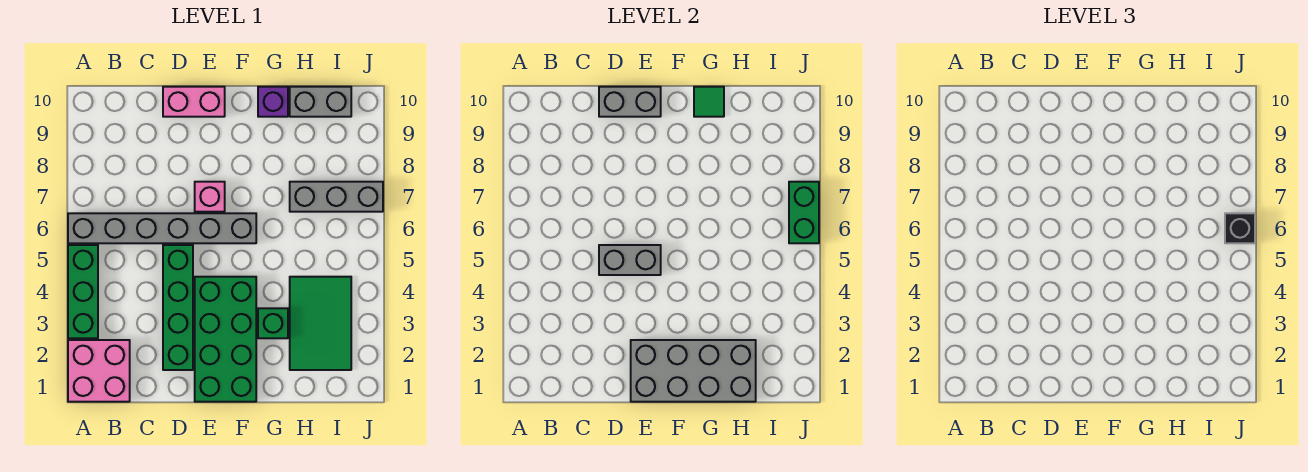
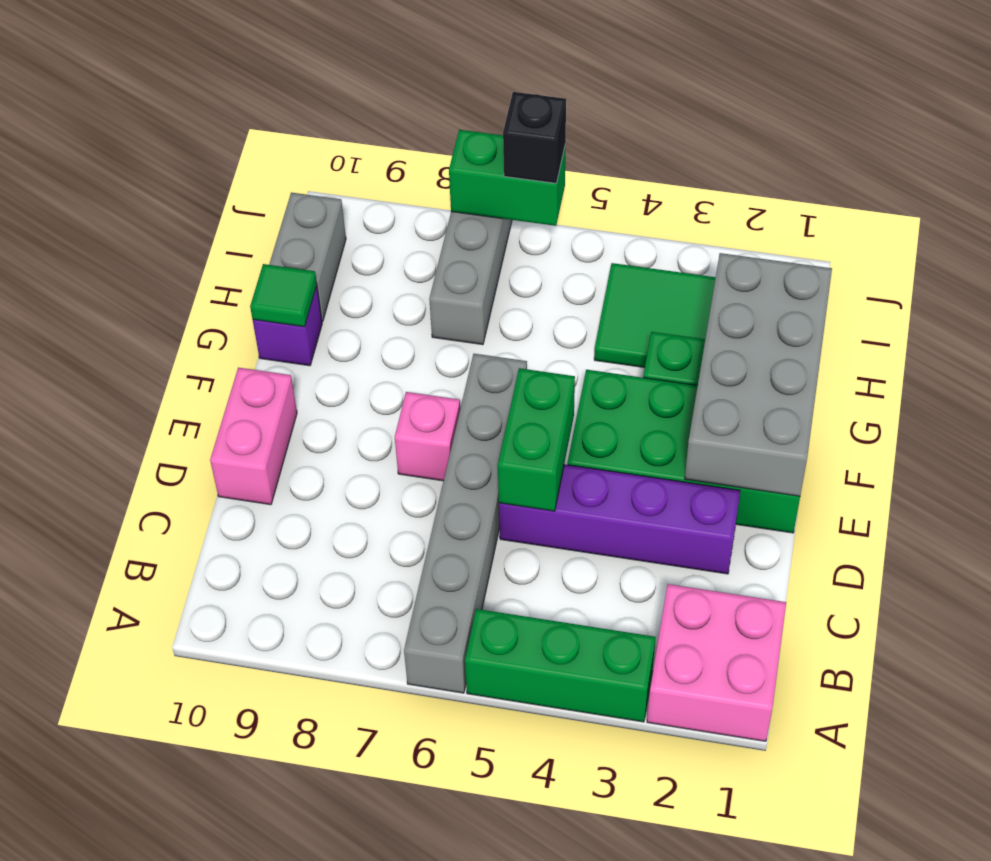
green brick D2:D5 level 1 -> purple brick D2:D5 level 1
grey brick D5:E5 level 2 -> green brick D5:E5 level 2
grey brick D10:E10 level 2 -> none

